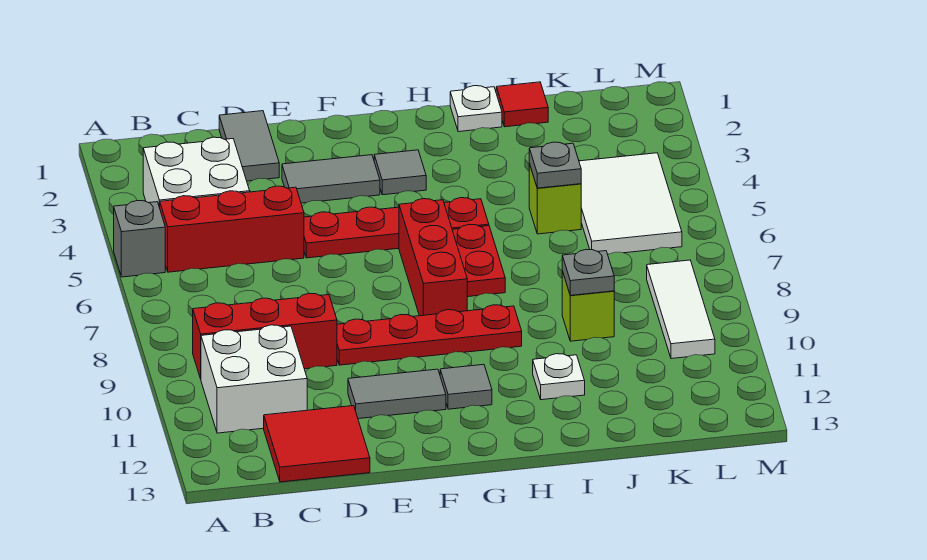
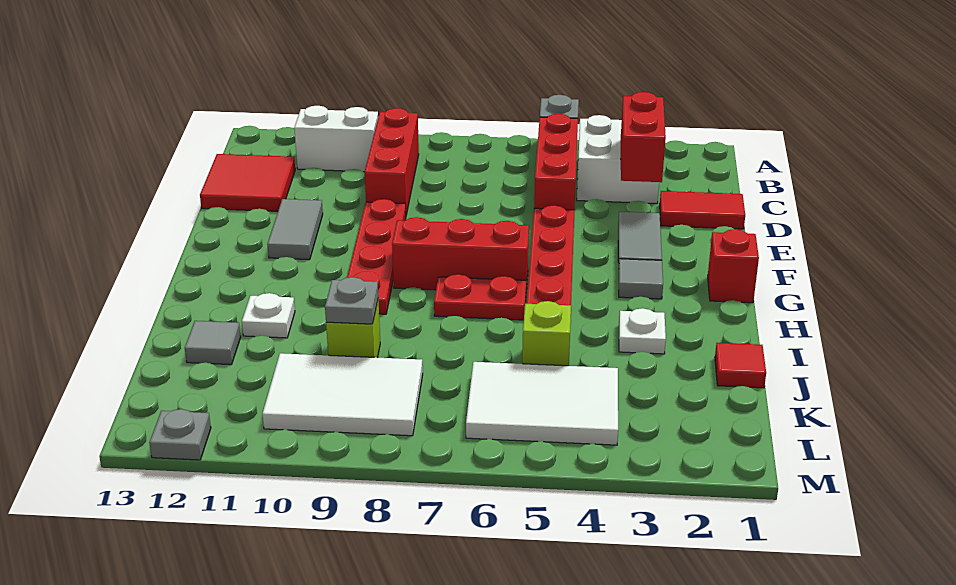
white brick B10:C11 level 1 -> white brick B10:B11 level 1
none -> red brick C3:D3 level 2
grey tile D1:D2 level 1 -> red tile D1:D2 level 1
none -> red brick G1 level 1
grey tile G11 level 1 -> grey tile J12 level 1
white plate I1 level 1 -> white plate I3 level 1
grey plate J5 level 2 -> grey plate M12 level 1
white tile L8:L10 level 1 -> white tile K8:L10 level 1

